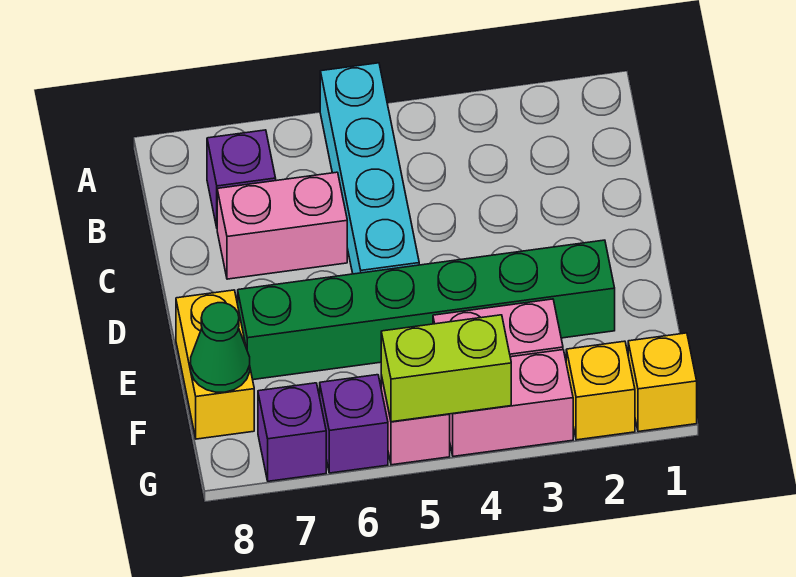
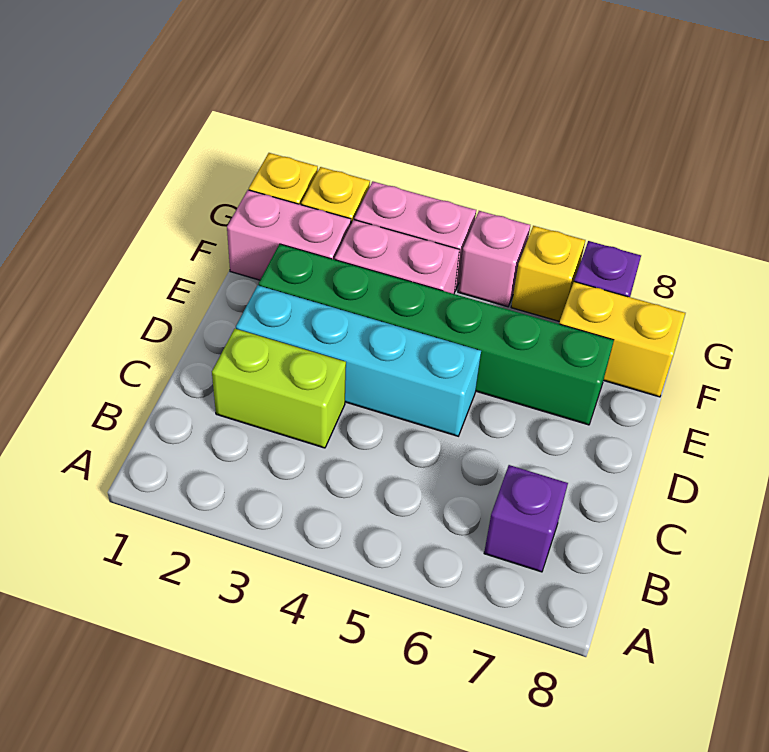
cyan brick A5:D5 level 1 -> cyan brick D2:D5 level 1
pink brick C6:C7 level 1 -> pink brick F1:F2 level 1
yellow brick E8:F8 level 1 -> yellow brick F7:F8 level 1
green cone F8 level 2 -> none
lime brick G4:G5 level 2 -> lime brick C2:C3 level 1
purple brick G6 level 1 -> yellow brick G6 level 1

